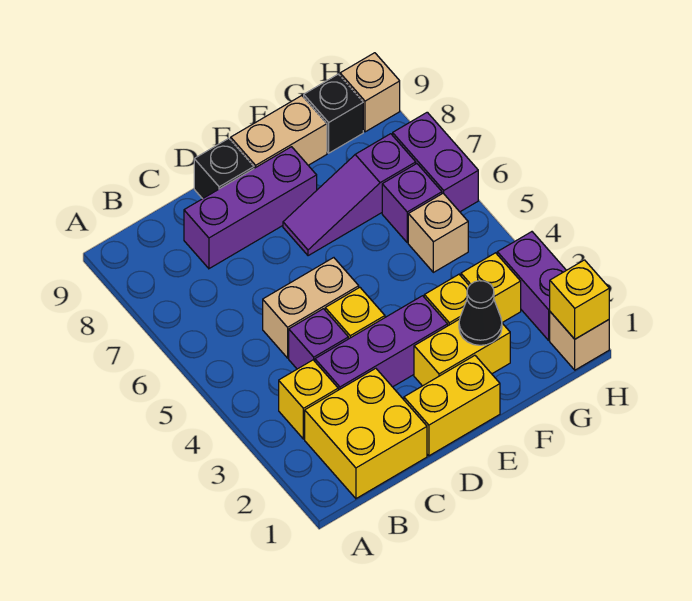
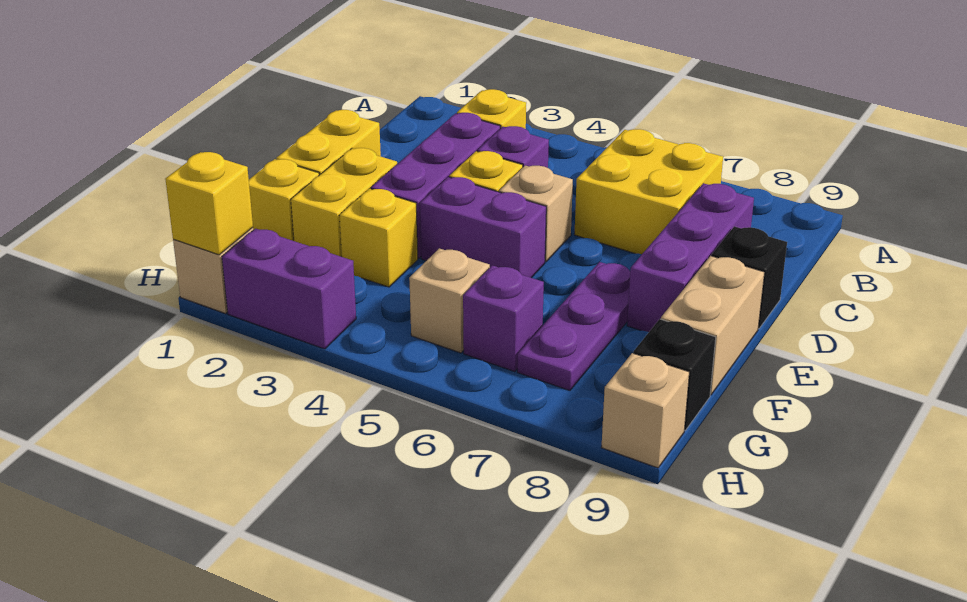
yellow brick B1:C2 level 1 -> yellow brick B6:C7 level 1
tan brick C5:D5 level 1 -> tan brick D5 level 1
purple slope E7:G7 level 1 top G -> purple plate E7:G7 level 1
black cone F2 level 2 -> none
yellow brick G3 level 1 -> yellow brick F1 level 1
purple brick H6:H7 level 1 -> purple brick E4:E5 level 1

